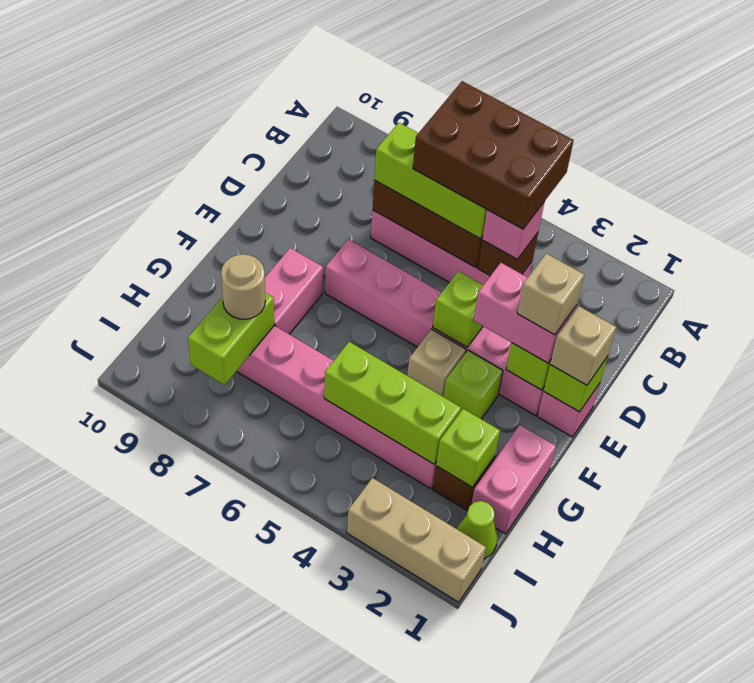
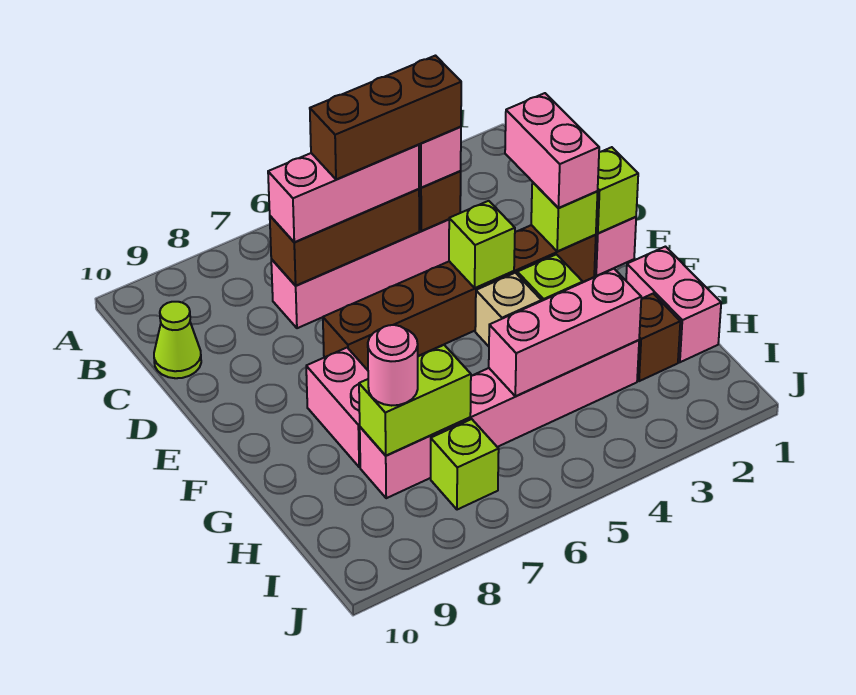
brown brick B4:C6 level 4 -> brown brick C4:C6 level 4
lime brick C5:C7 level 3 -> pink brick C5:C7 level 3
tan brick E1 level 3 -> none
pink brick E2:E7 level 1 -> brown brick E2:E7 level 1
pink brick E2:E3 level 3 -> pink brick D2:E2 level 3
tan brick E2 level 4 -> none
lime brick H2 level 2 -> lime brick I7 level 1
lime brick H3:H5 level 2 -> pink brick H3:H5 level 2
lime brick H8:I8 level 2 -> lime brick H7:H8 level 2
tan round brick H8 level 3 -> pink round brick H8 level 3
lime cone I1 level 1 -> lime cone C10 level 1
tan brick J1:J3 level 1 -> none

